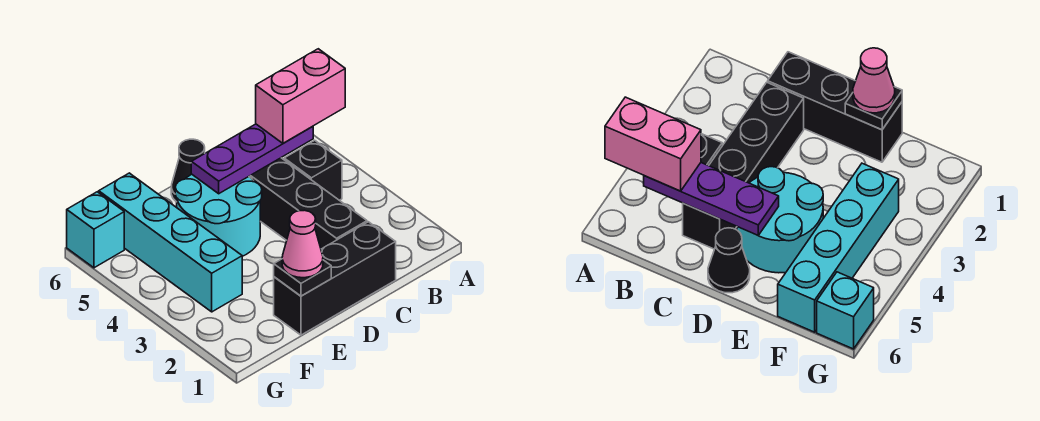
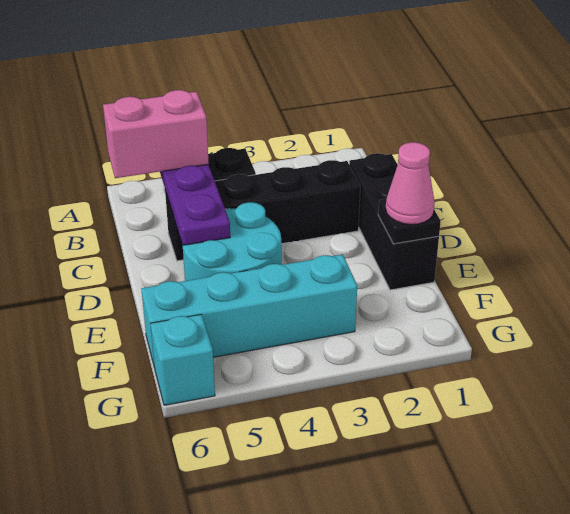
pink brick A5:B5 level 3 -> pink brick B5:B6 level 3
black cone D6 level 1 -> none

